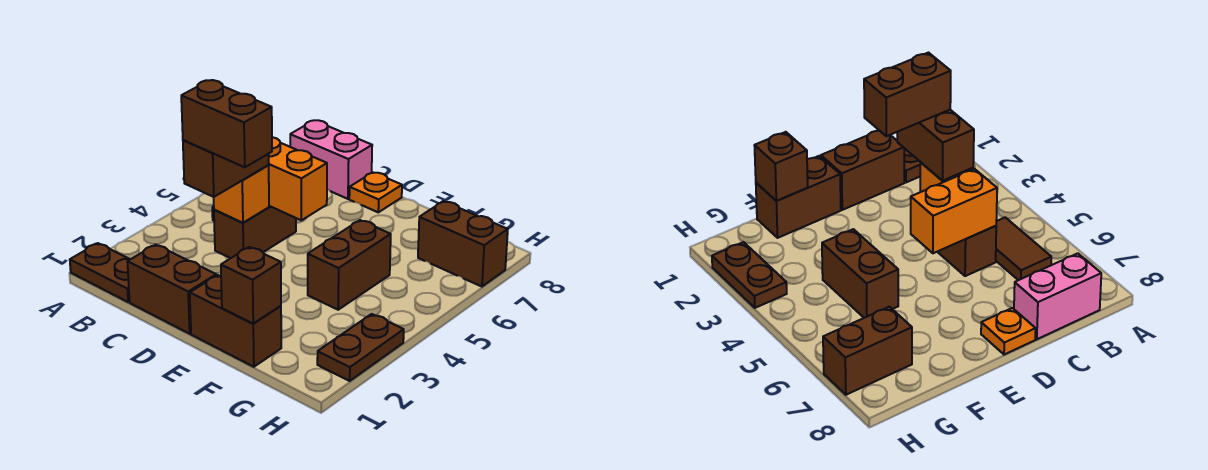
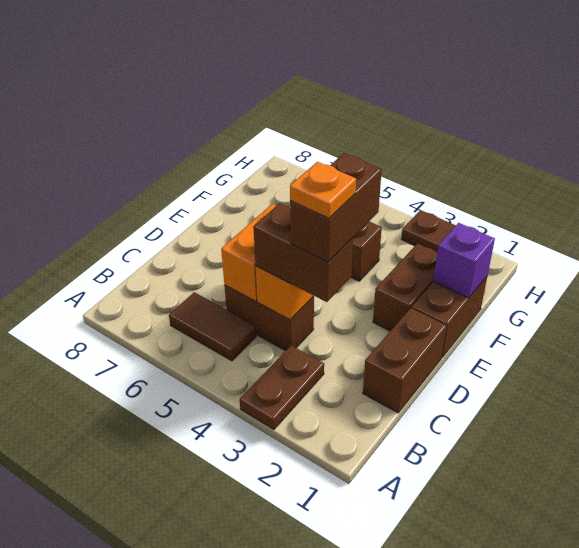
brown plate A1:B1 level 1 -> brown plate A3:B3 level 1
pink brick B8:C8 level 1 -> none
orange plate D8 level 1 -> orange plate C3 level 5
brown brick F1 level 2 -> purple brick F1 level 2
brown brick G7:H7 level 1 -> brown brick E2:F2 level 1

